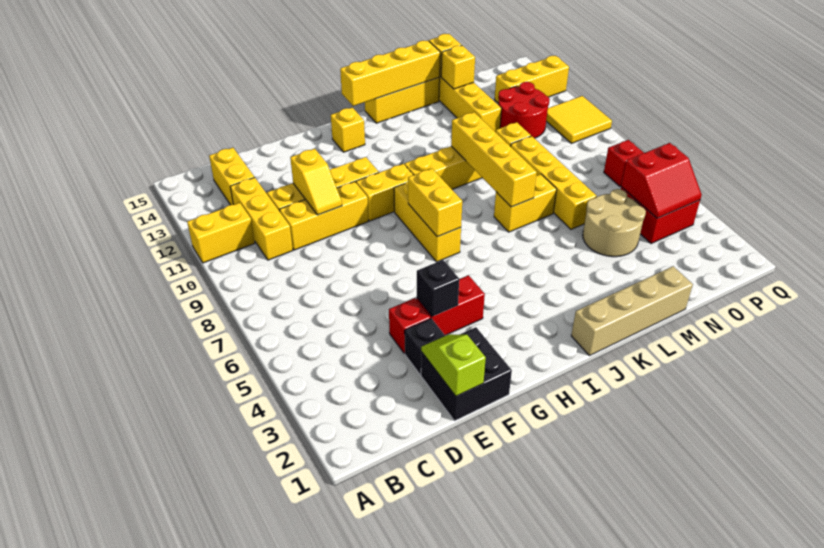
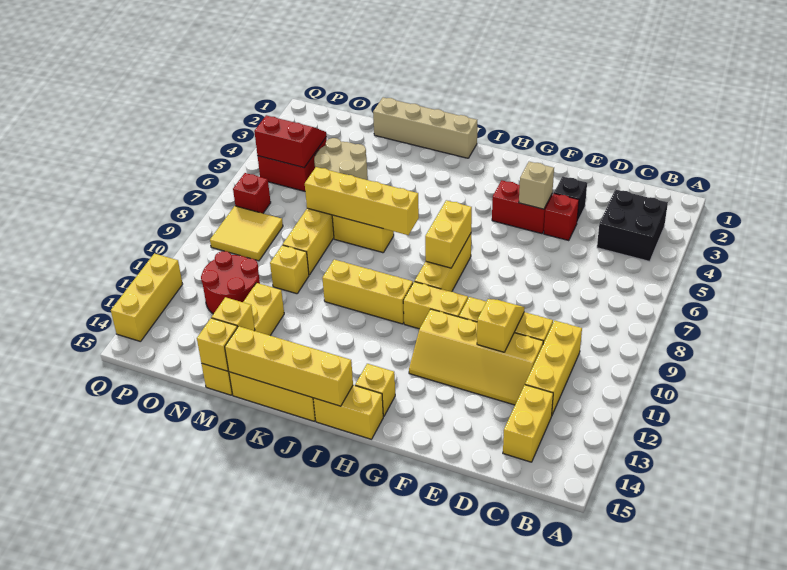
yellow brick A11:B11 level 1 -> yellow brick H15:I15 level 1
black brick E1:F2 level 1 -> black brick B3:C4 level 1
lime slope E1:E2 level 2 top 1 -> none
black brick F4 level 2 -> tan brick F4 level 2
yellow brick K7:K10 level 2 -> yellow brick J7:M7 level 2
yellow brick O13:Q13 level 1 -> yellow brick Q12:Q14 level 1
yellow tile P10:Q11 level 1 -> yellow tile O8:P9 level 1

